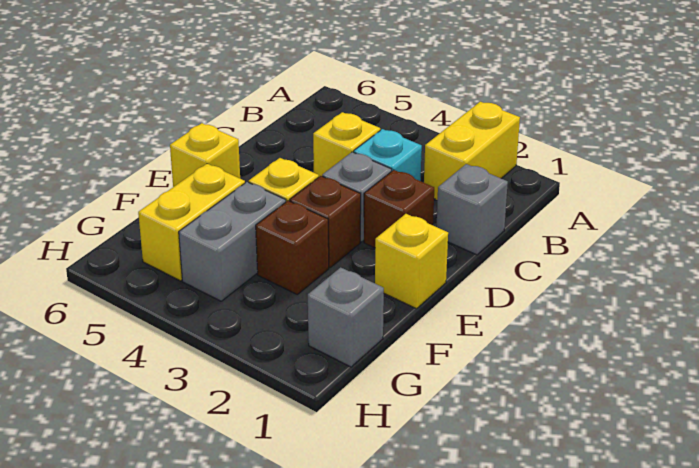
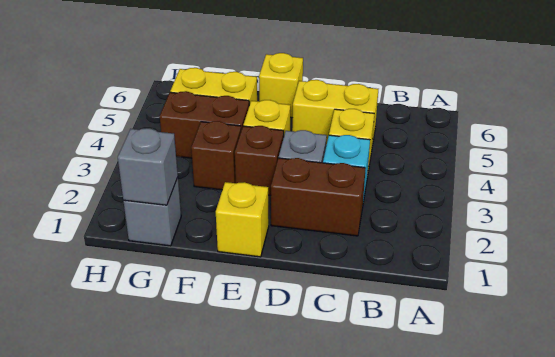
yellow brick A2:B2 level 1 -> yellow brick C5:D5 level 1
grey brick C1 level 1 -> grey brick G1 level 2
brown brick D2 level 1 -> brown brick C2:D2 level 1
grey brick F4:G4 level 1 -> brown brick F4:G4 level 1

